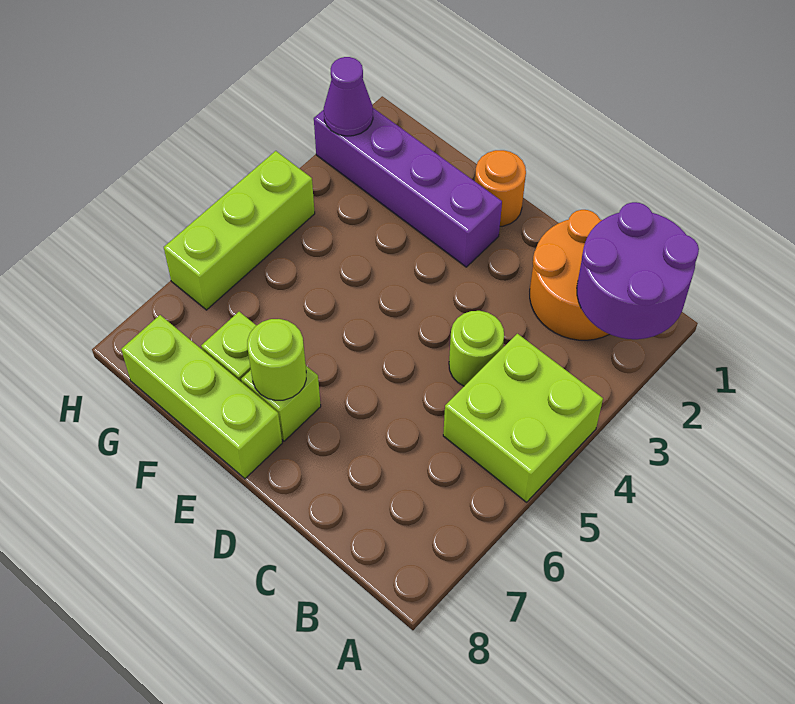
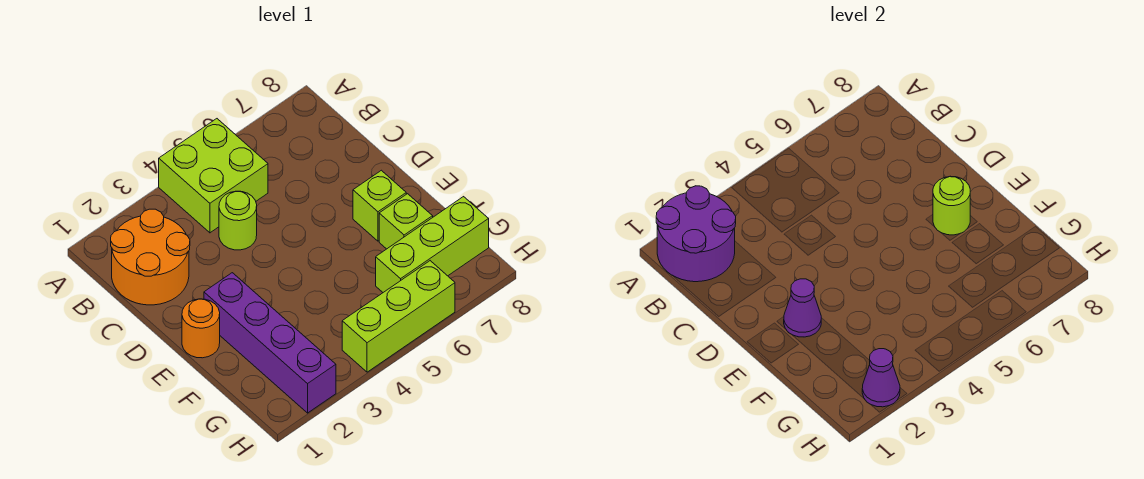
none -> purple cone E2 level 2
lime brick E8:G8 level 1 -> lime brick G6:G8 level 1

